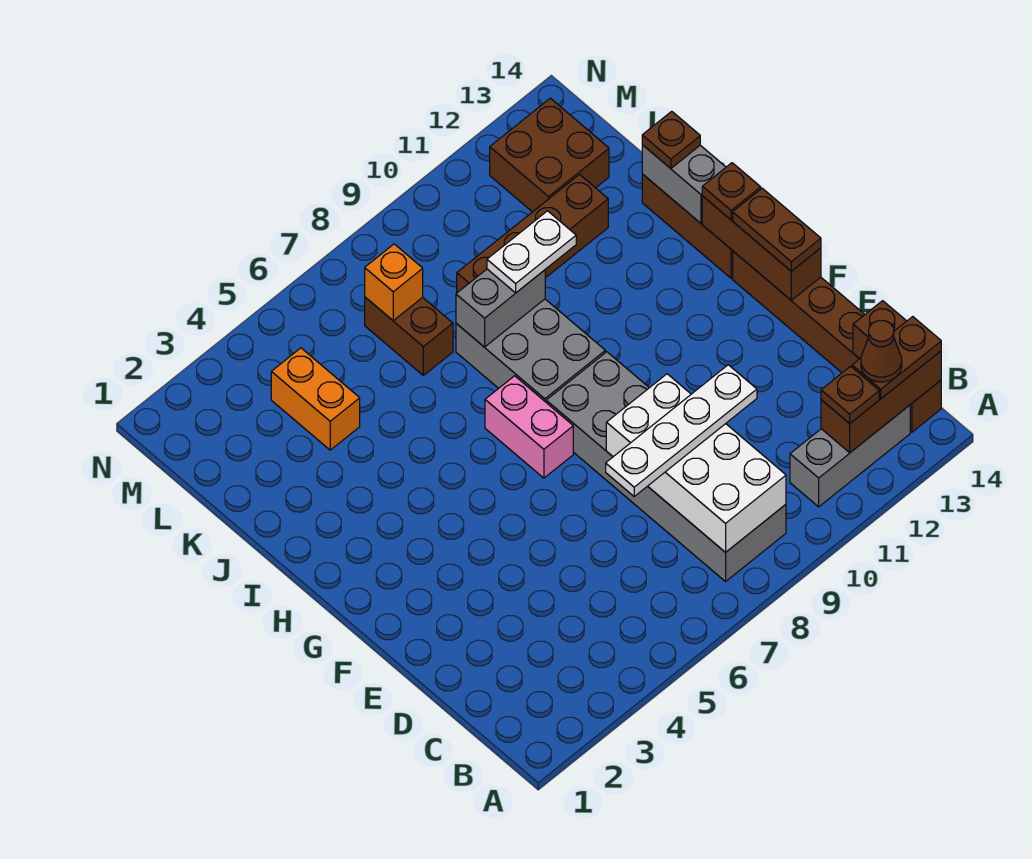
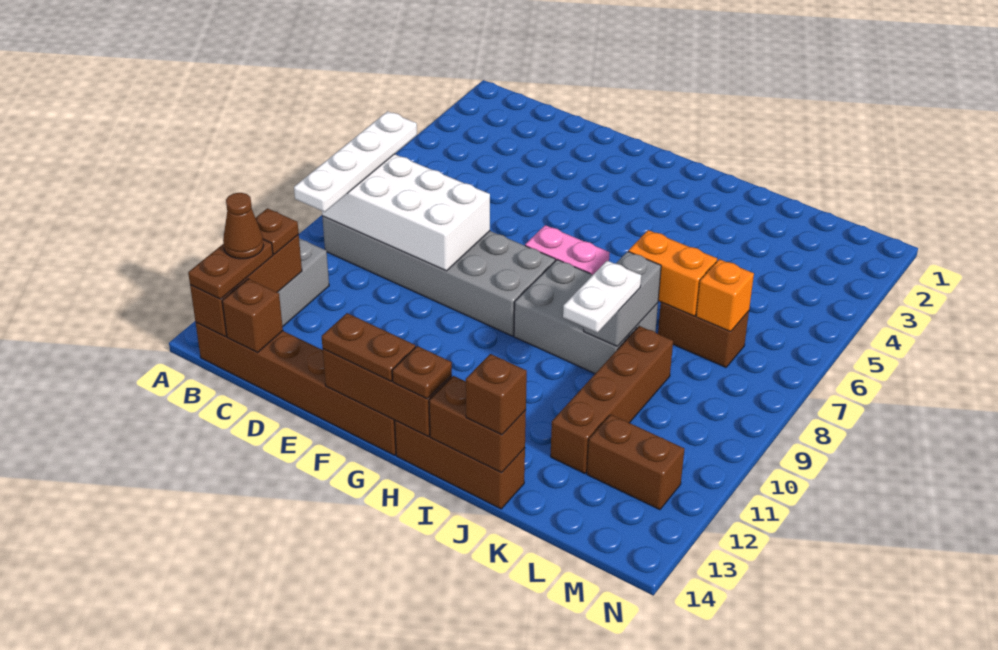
white plate D7:D10 level 3 -> white plate B7:B10 level 3
grey brick I14:J14 level 2 -> brown brick I14:J14 level 2
brown plate J14 level 3 -> brown brick J14 level 3
orange brick K4:L4 level 1 -> orange brick J7:K7 level 2
brown brick L12:M13 level 1 -> brown brick L12:M12 level 1

